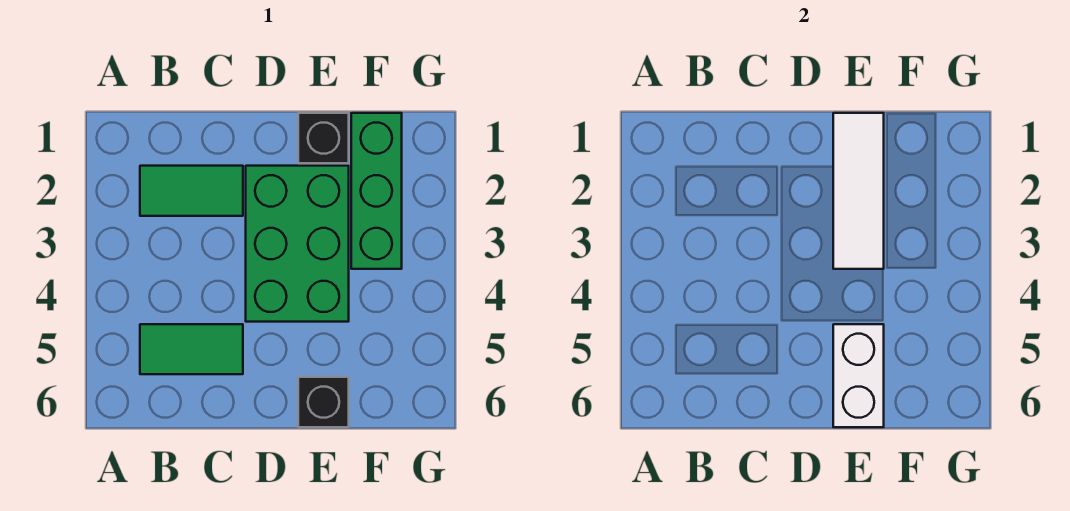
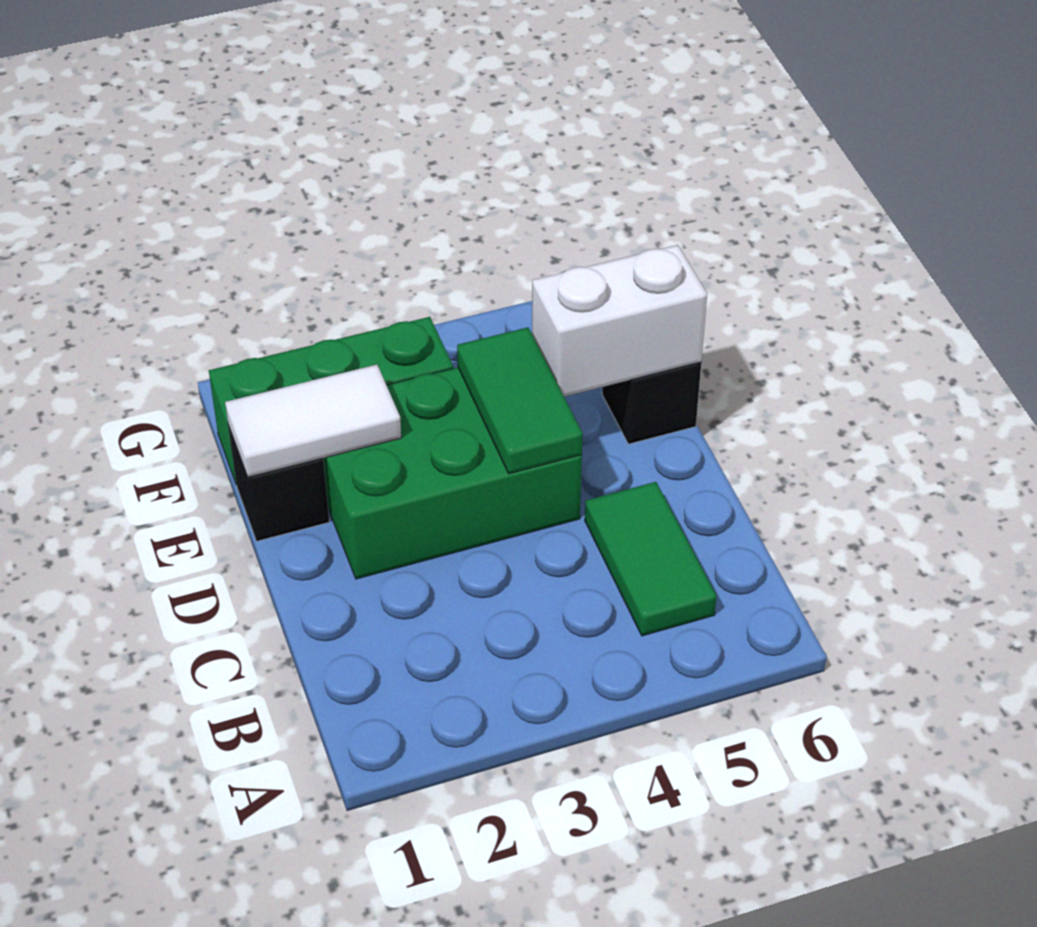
green tile B2:C2 level 1 -> green tile D4:E4 level 2
white tile E1:E3 level 2 -> white tile E1:E2 level 2

